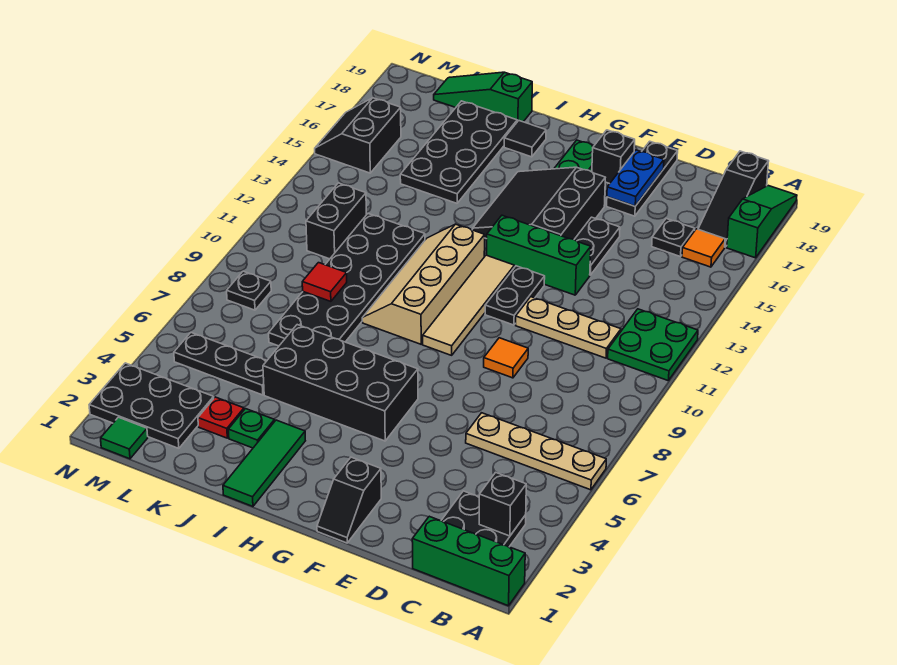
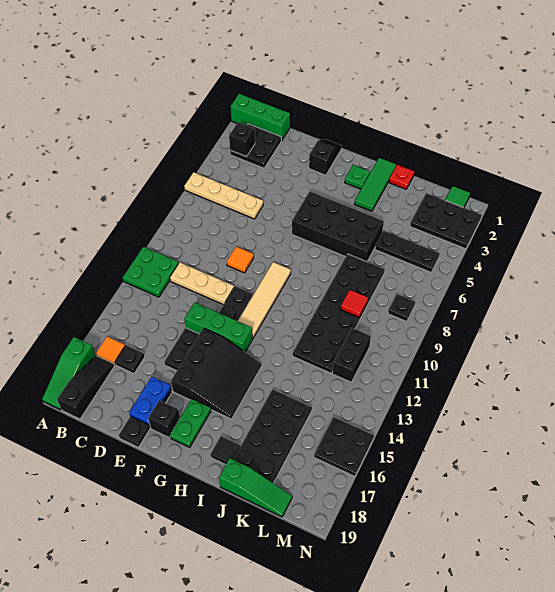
tan slope H9:I12 level 1 top H -> none
green plate J3 level 1 -> green plate H2 level 1
red plate K3 level 1 -> red plate J1 level 1
black slope M15:N16 level 1 top M -> black plate M15:N16 level 1

